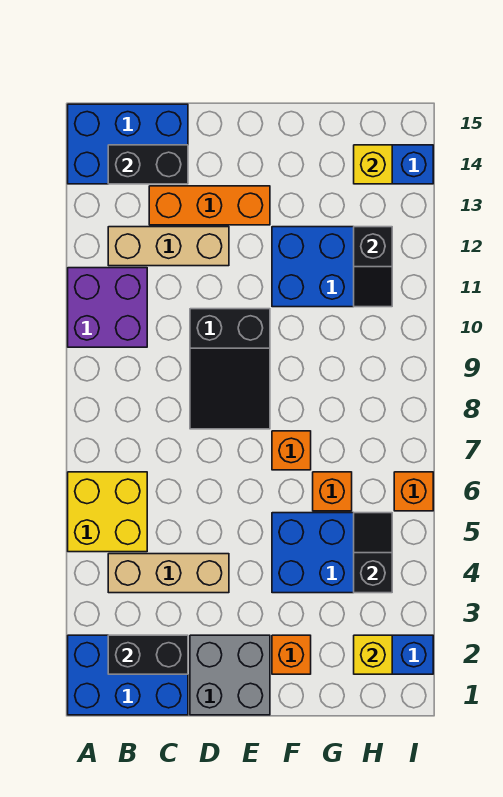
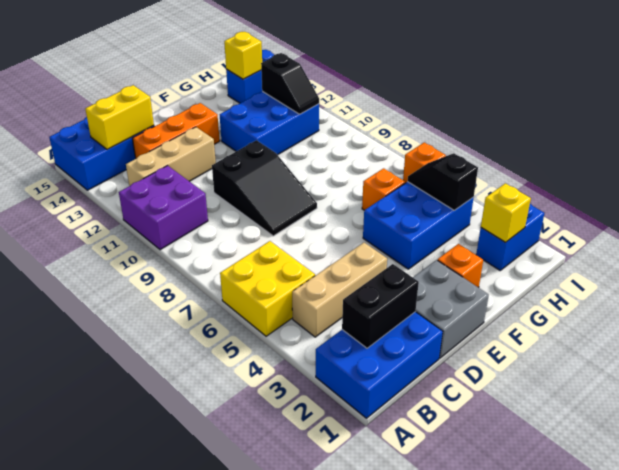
black brick B14:C14 level 2 -> yellow brick B14:C14 level 2
orange brick F7 level 1 -> none

